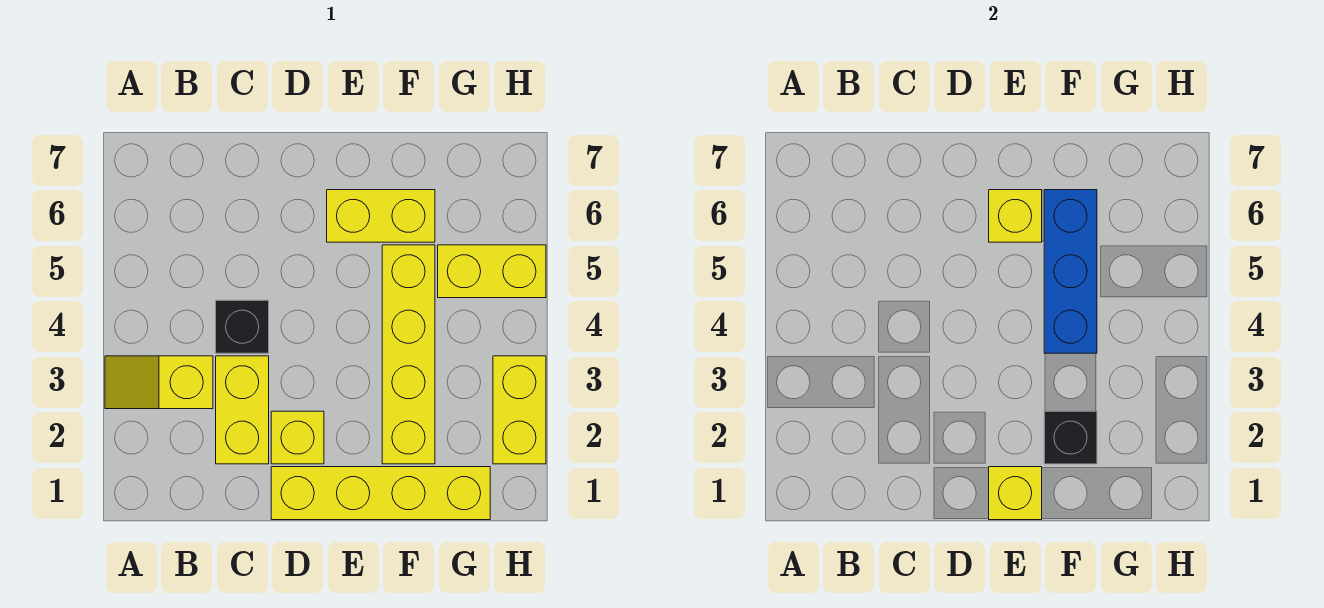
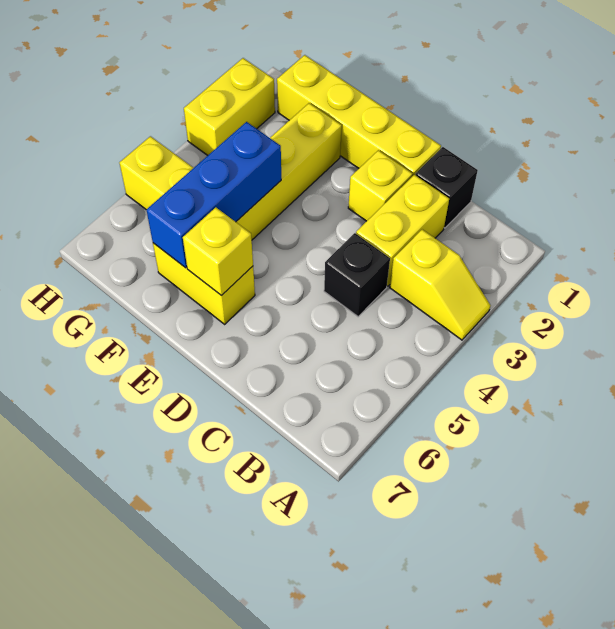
yellow brick E1 level 2 -> none
black brick F2 level 2 -> black brick C1 level 1

